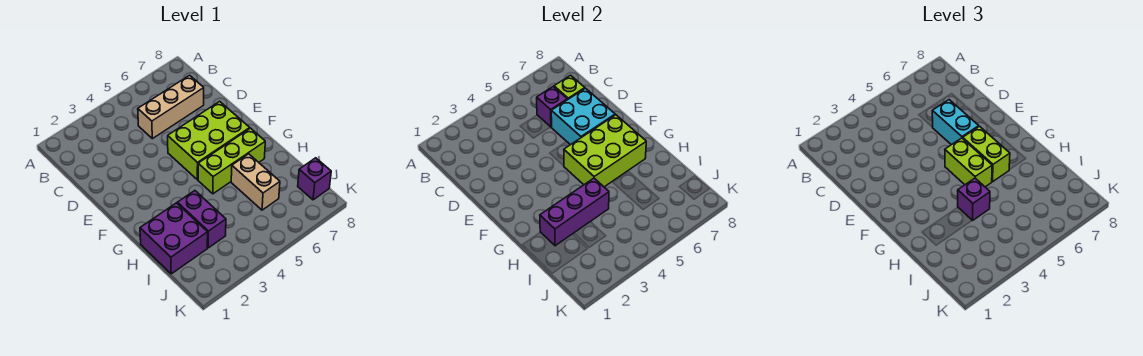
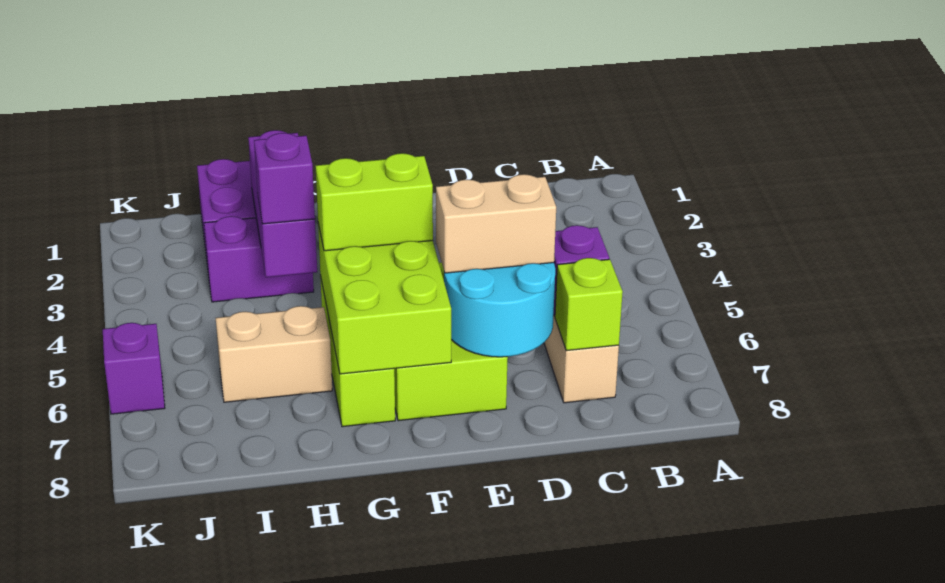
cyan brick D6:E7 level 2 -> cyan round brick D6:E7 level 2
cyan brick D6:E6 level 3 -> tan brick D6:E6 level 3
lime brick F6:G6 level 3 -> none
purple brick J8 level 1 -> purple brick K6 level 1

